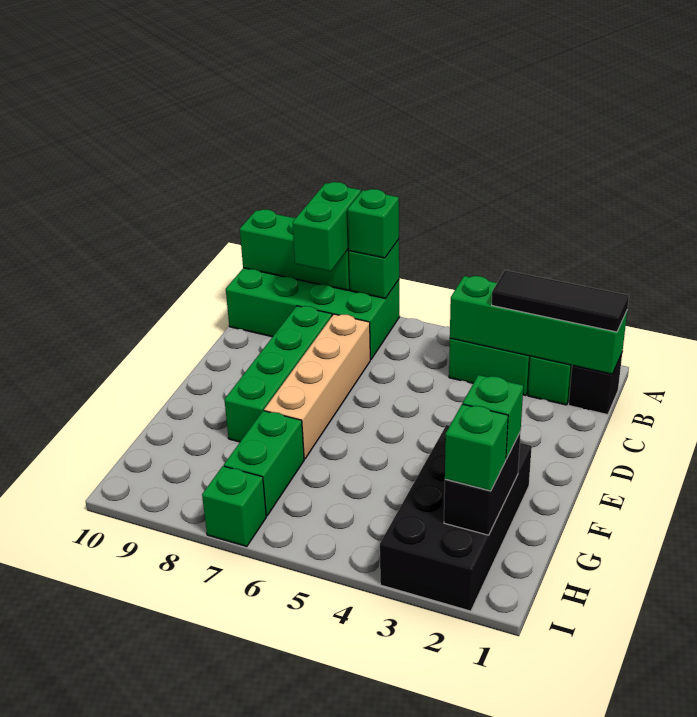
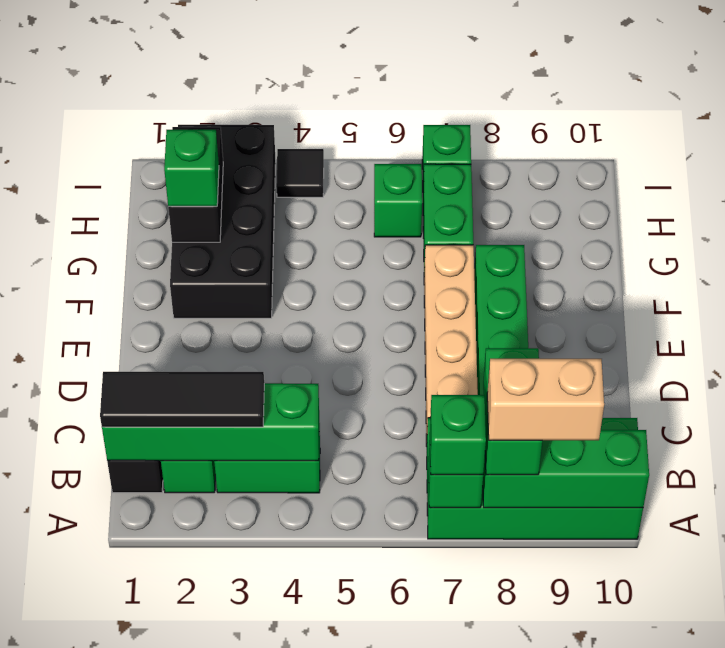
none -> tan brick A8:A9 level 4
green brick H2 level 3 -> green brick H6 level 1
none -> black tile I4 level 1

